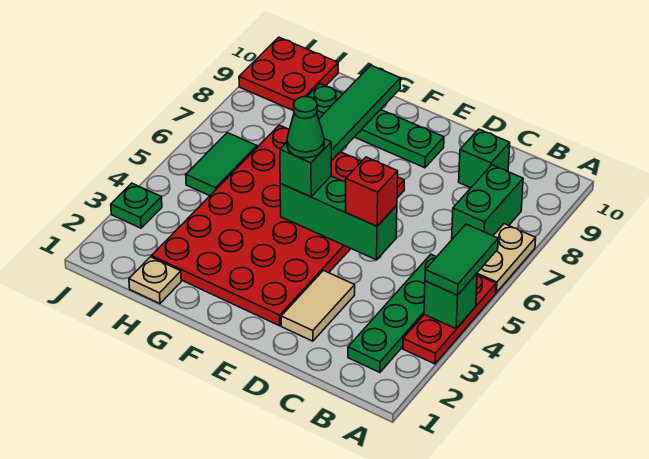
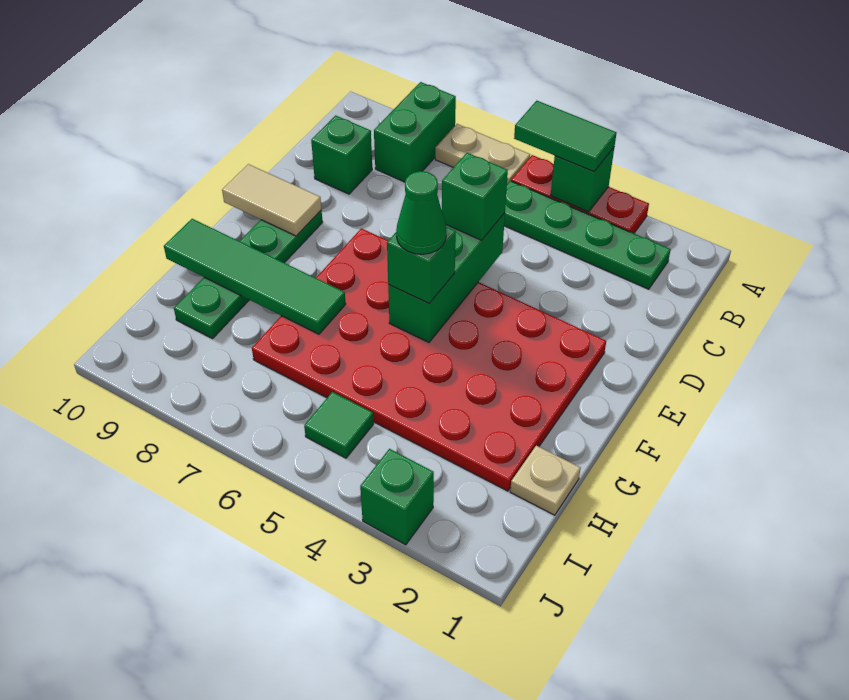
green brick B7:B8 level 1 -> green brick A8:B8 level 1
tan tile D2:D3 level 1 -> tan tile E9:E10 level 2
red brick D5 level 3 -> green brick D5 level 3
green tile I5:I6 level 1 -> green tile I5 level 1
red plate I9:J10 level 1 -> none
green plate J3 level 1 -> green brick J3 level 1

